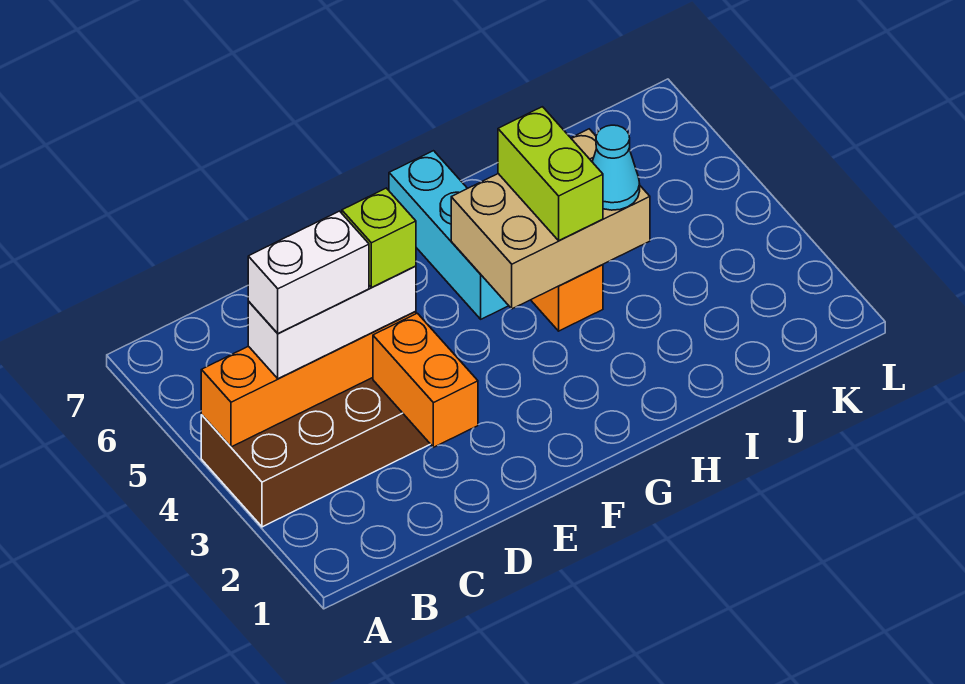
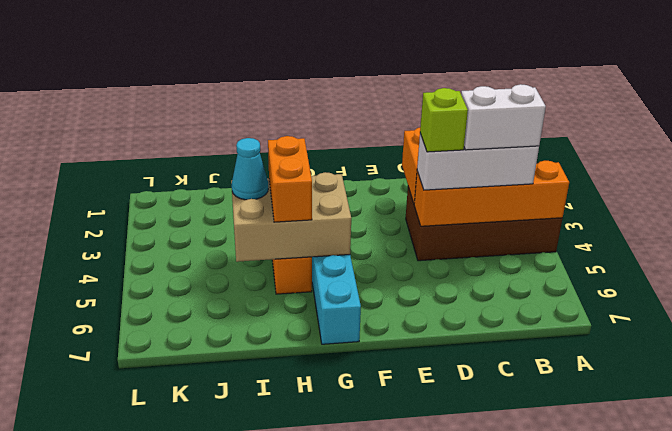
lime brick H4:H5 level 3 -> orange brick H4:H5 level 3

